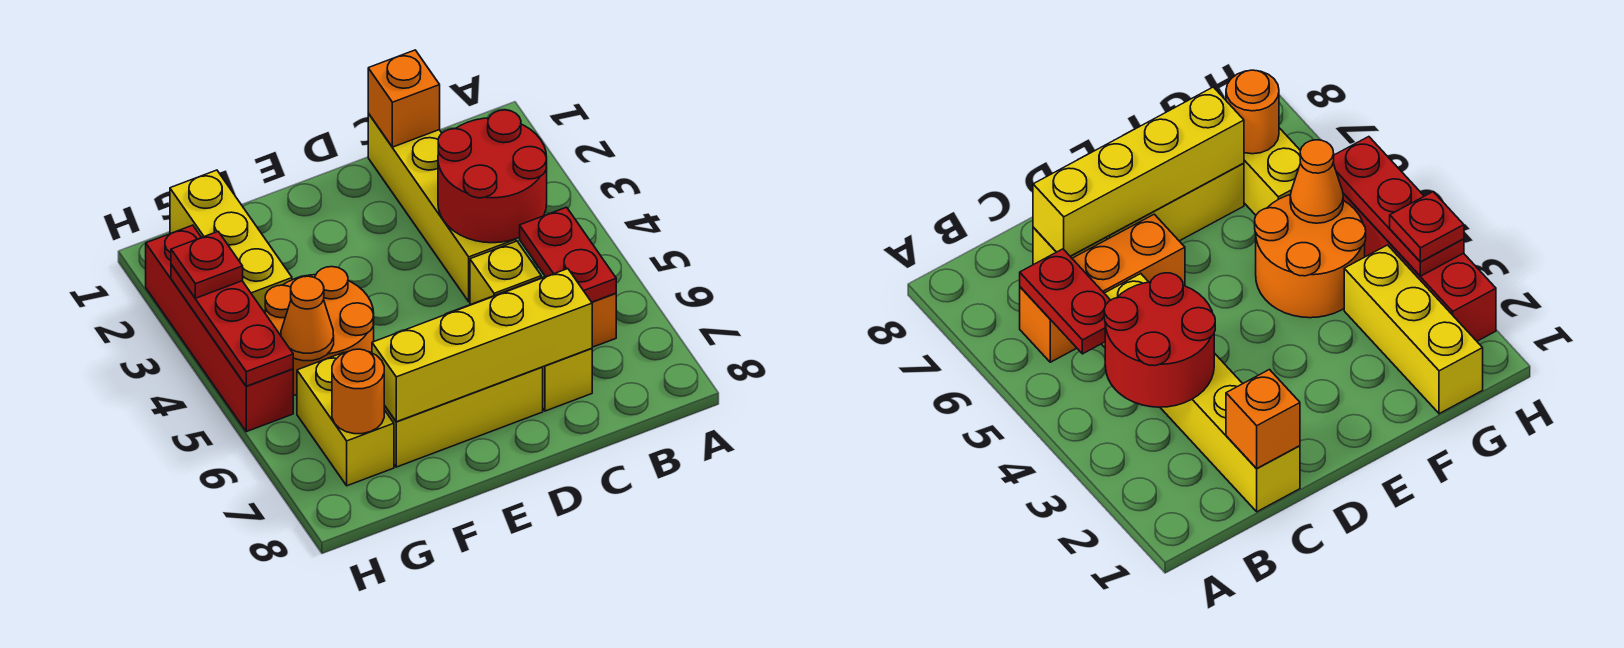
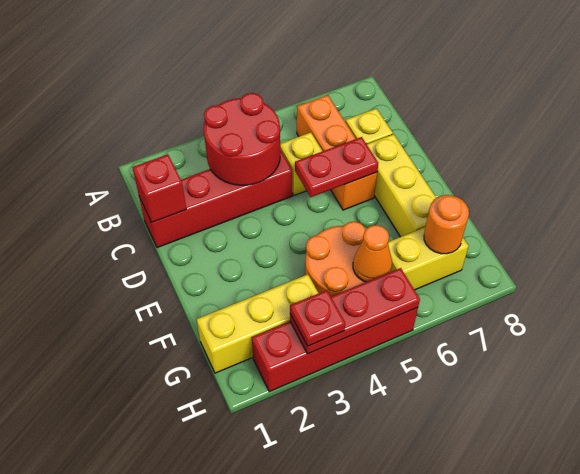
red plate B5:B6 level 2 -> red plate D5:D6 level 2
yellow brick C1:C4 level 1 -> red brick C1:C4 level 1
orange brick C1 level 2 -> red brick C1 level 2
yellow brick C7:F7 level 2 -> none

